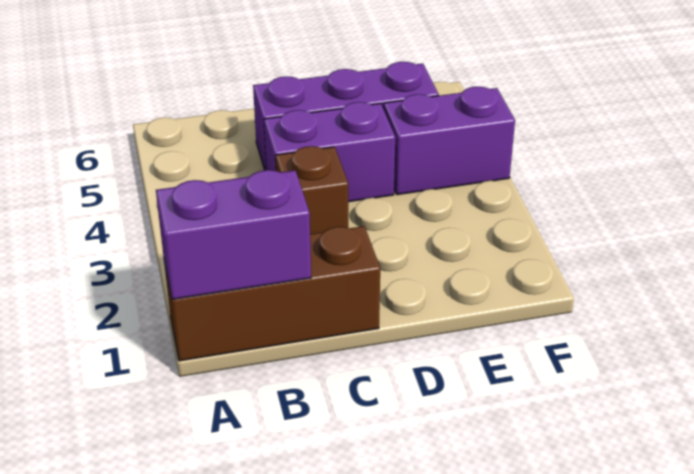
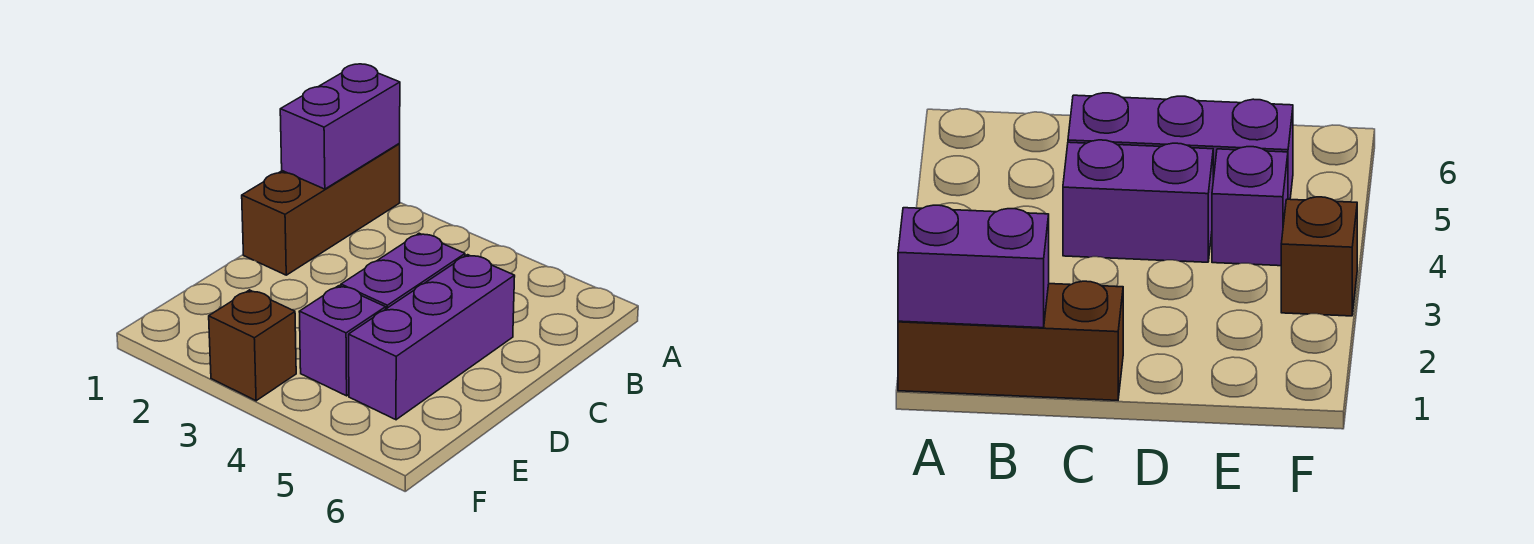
brown brick C3 level 1 -> brown brick F3 level 1
purple brick E4:F4 level 1 -> purple brick E4 level 1

